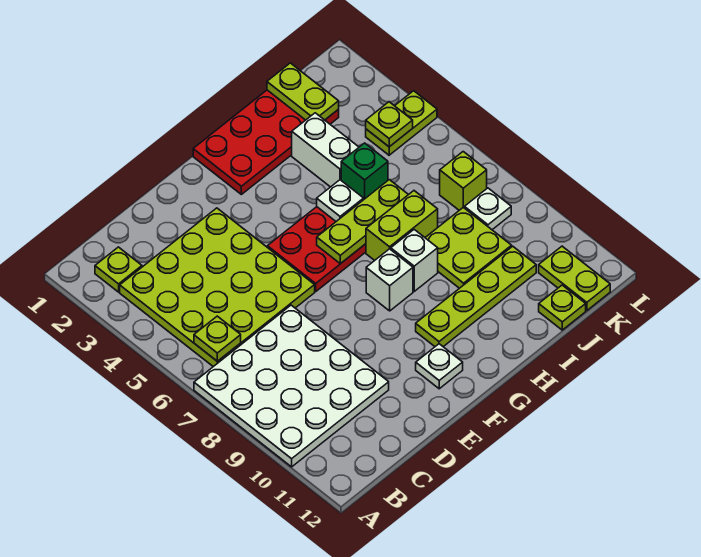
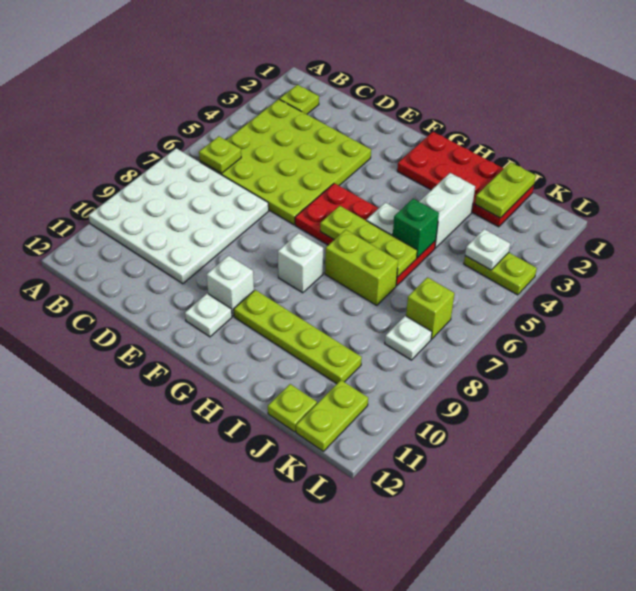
white brick H8 level 1 -> white brick F10 level 1
lime plate I8:J9 level 1 -> none
lime plate K4 level 2 -> white plate K4 level 2

